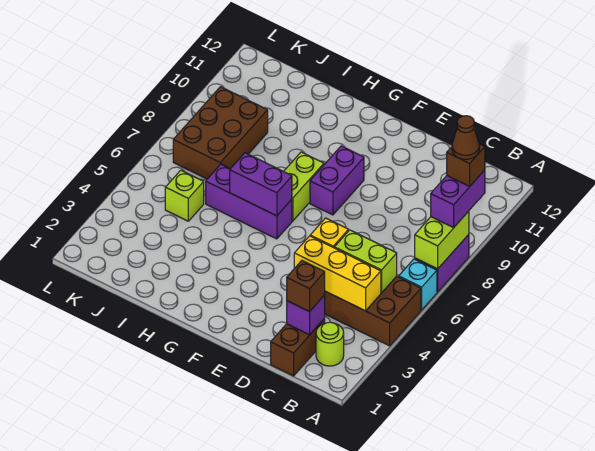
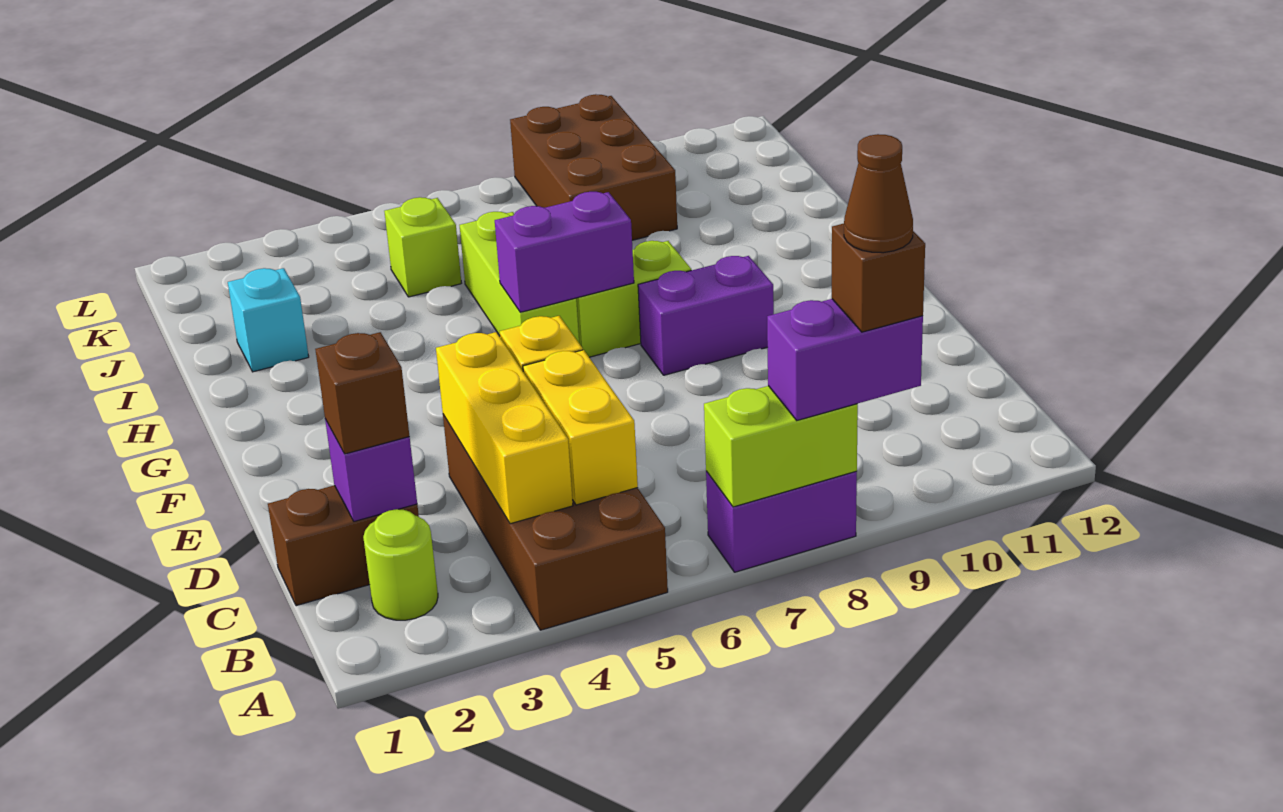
cyan brick A6 level 1 -> cyan brick I2 level 1
lime brick B5:C5 level 2 -> yellow brick B5:C5 level 2
purple brick G6:I6 level 1 -> lime brick G6:I6 level 1
purple brick G6:H6 level 2 -> purple brick G6:G7 level 2
brown brick J7:K9 level 1 -> brown brick J8:L9 level 1

